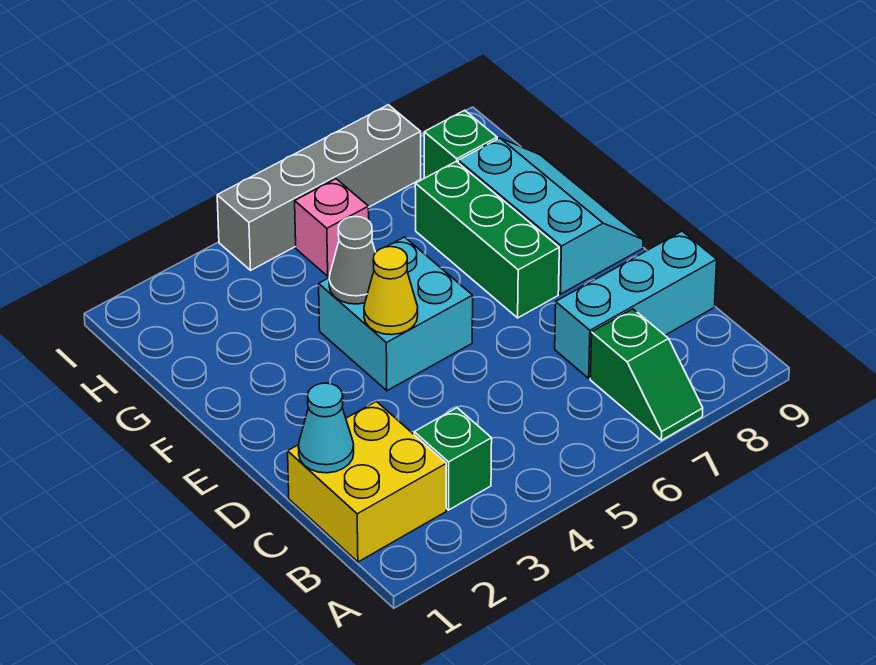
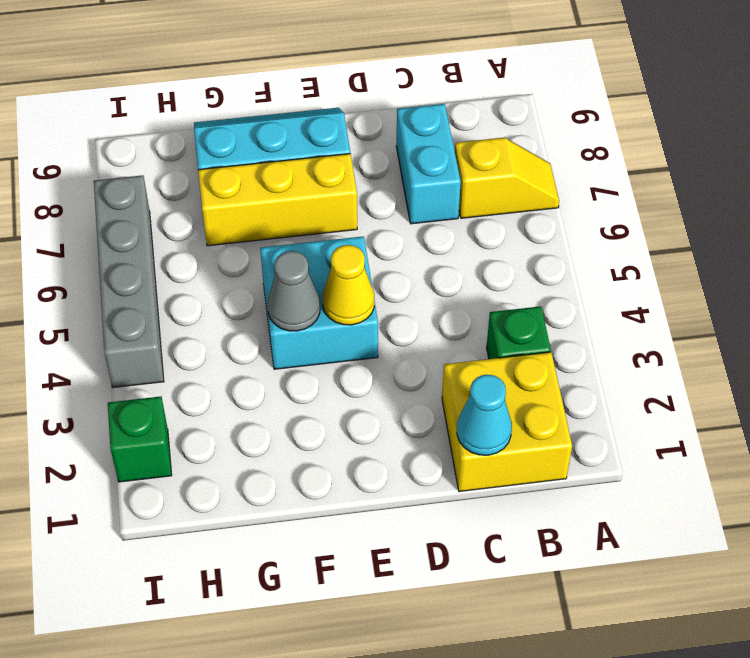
green slope A7:B7 level 1 top B -> yellow slope A7:B7 level 1 top B
cyan brick C7:C9 level 1 -> cyan brick C7:C8 level 1
green brick E7:G7 level 1 -> yellow brick E7:G7 level 1
pink brick H5 level 1 -> none
green brick H8 level 1 -> green brick I2 level 1

